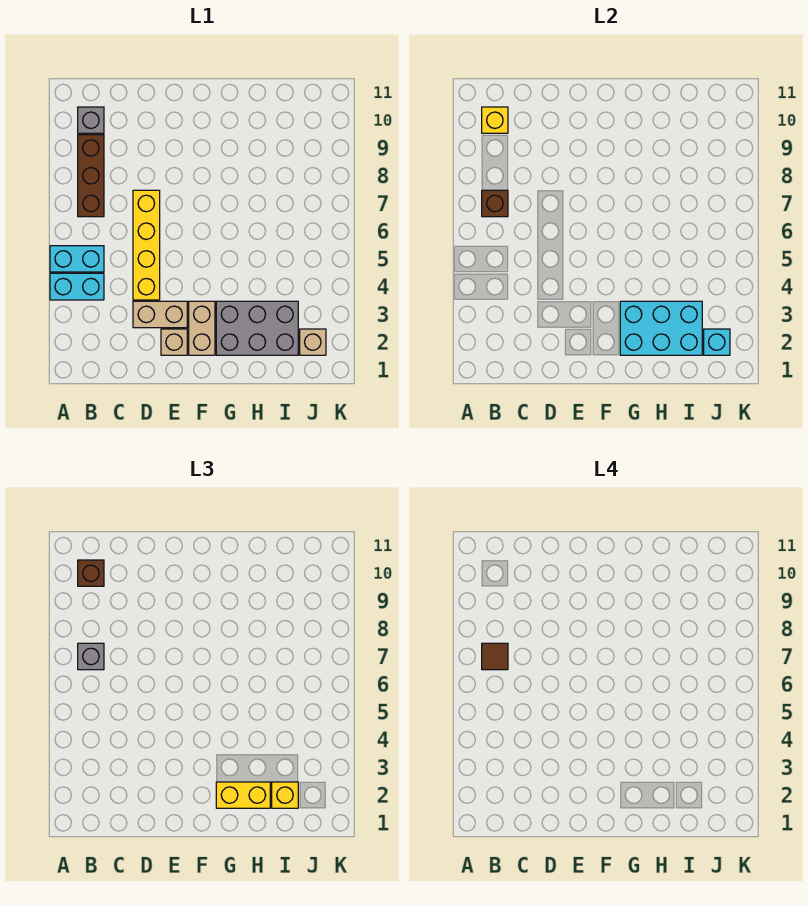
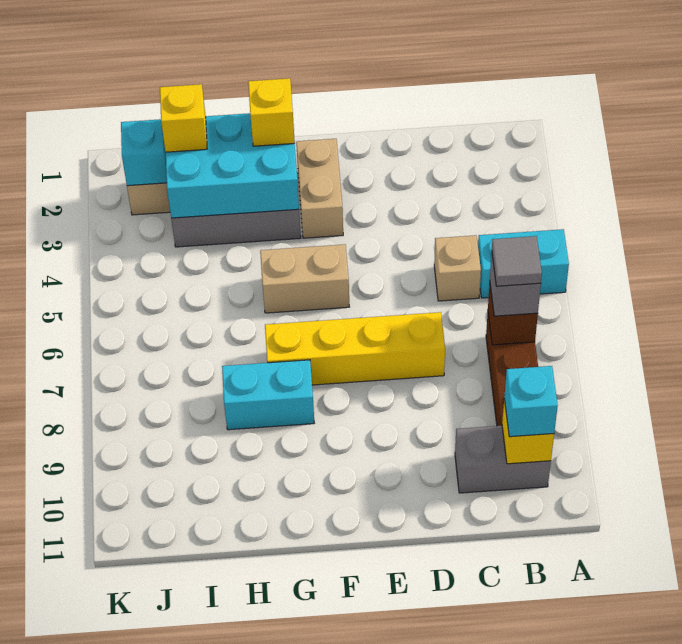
cyan brick A4:B4 level 1 -> cyan brick G8:H8 level 1
brown tile B7 level 4 -> grey tile B7 level 4
grey brick B10 level 1 -> grey brick B10:C10 level 1
brown brick B10 level 3 -> cyan brick B10 level 3
tan brick D3:E3 level 1 -> tan brick F5:G5 level 1
yellow brick D4:D7 level 1 -> yellow brick D7:G7 level 1
tan brick E2 level 1 -> tan brick C5 level 1
yellow brick G2:H2 level 3 -> yellow brick G2 level 3

